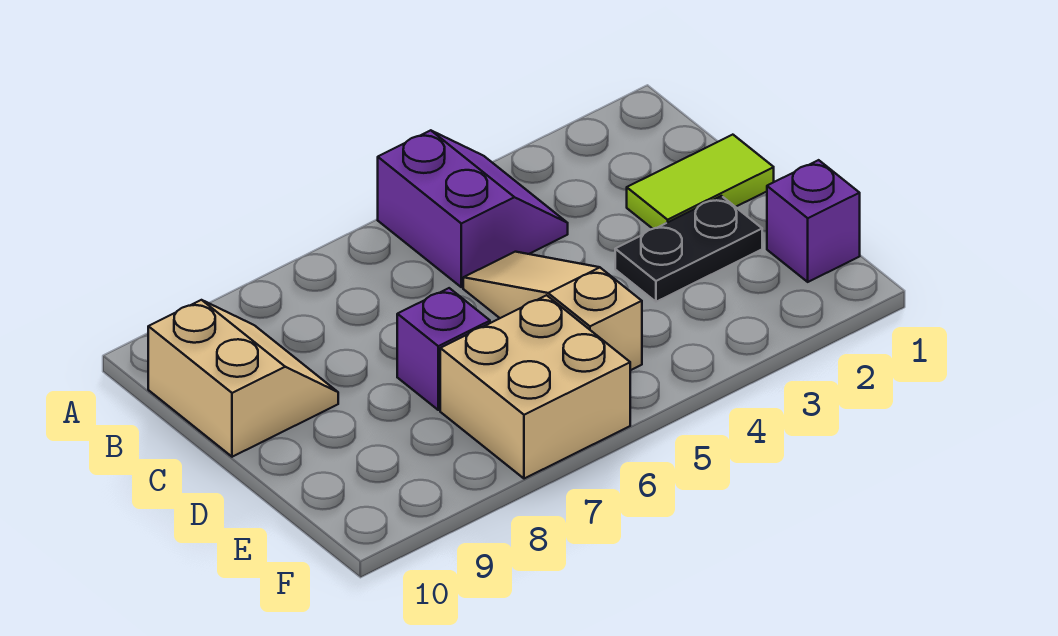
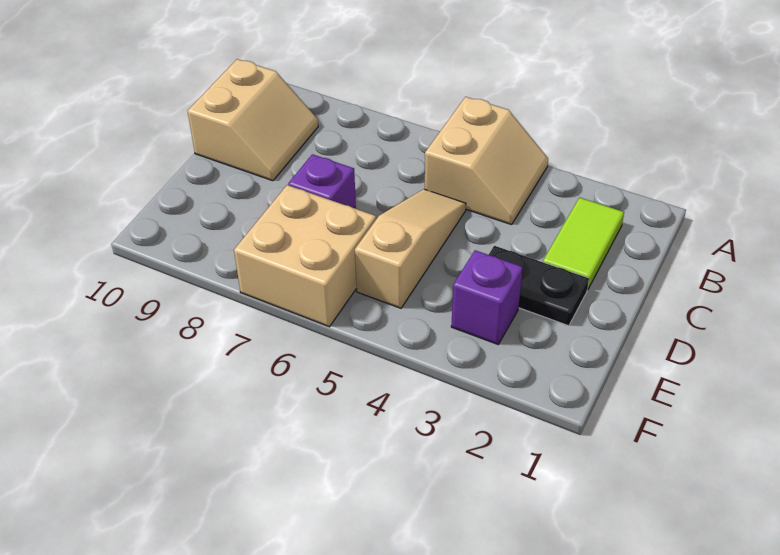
purple slope A4:B5 level 1 top 5 -> tan slope A4:B5 level 1 top 5
lime tile C1:C2 level 1 -> lime tile B2:C2 level 1
purple brick E1 level 1 -> purple brick E3 level 1

